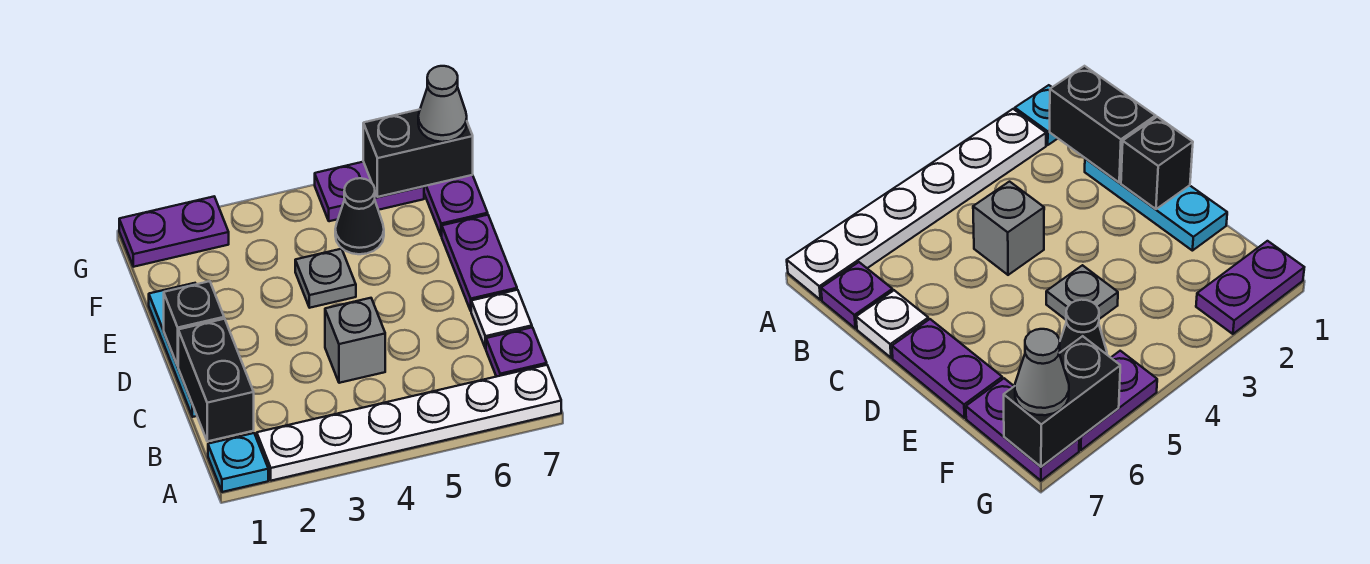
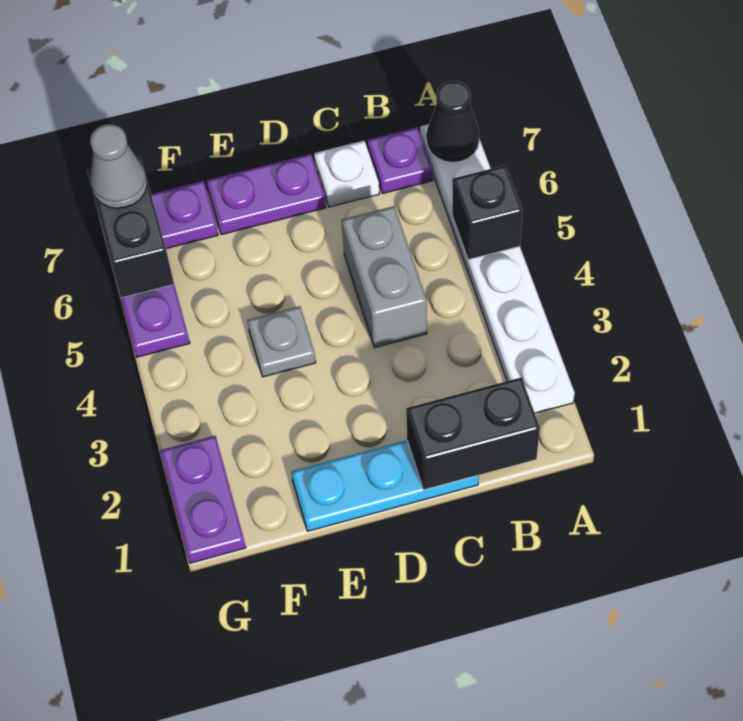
cyan plate A1 level 1 -> none
grey brick C4 level 1 -> grey brick C4:C5 level 1
black brick D1 level 2 -> black brick A5 level 2
black cone F5 level 1 -> black cone A7 level 2

